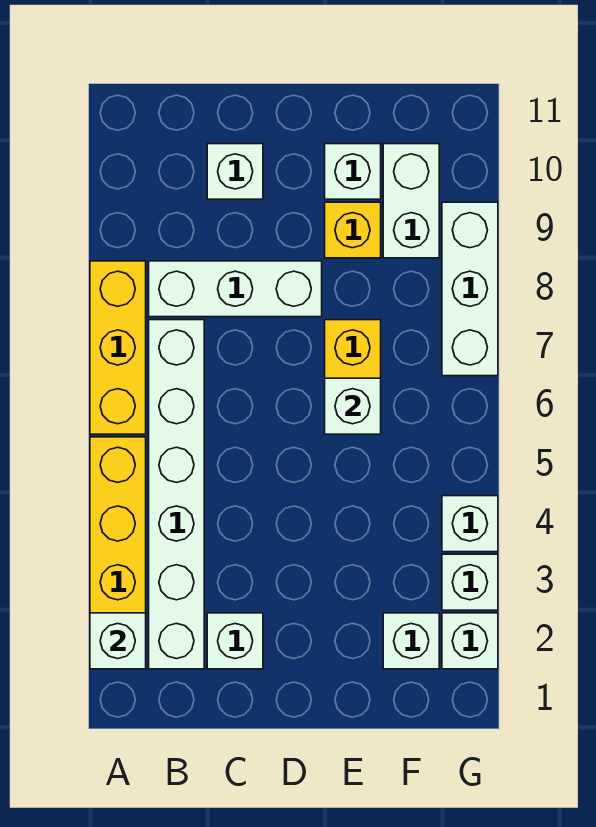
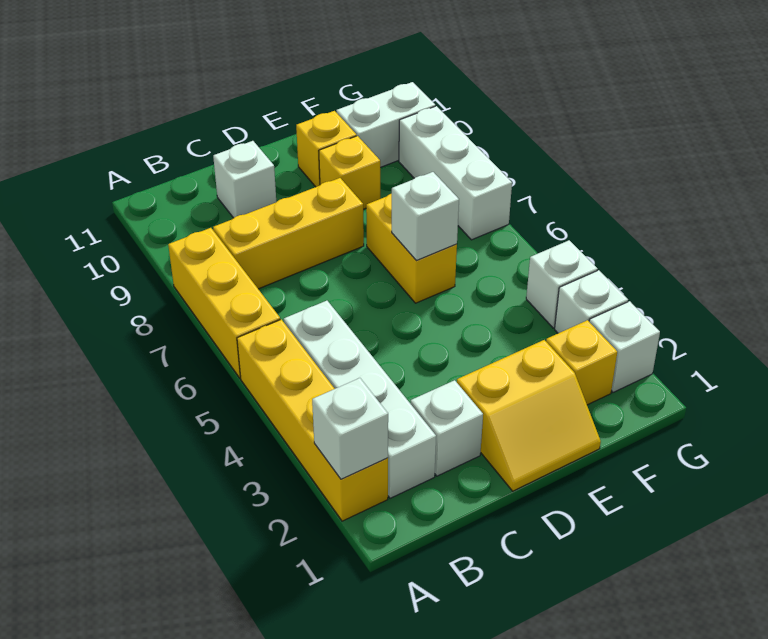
white brick B2:B7 level 1 -> white brick B2:B5 level 1
white brick B8:D8 level 1 -> yellow brick B8:D8 level 1
none -> yellow slope D1:E2 level 1 top 2
white brick E10 level 1 -> yellow brick E10 level 1
white brick F2 level 1 -> yellow brick F2 level 1
white brick F9:F10 level 1 -> white brick F10:G10 level 1

